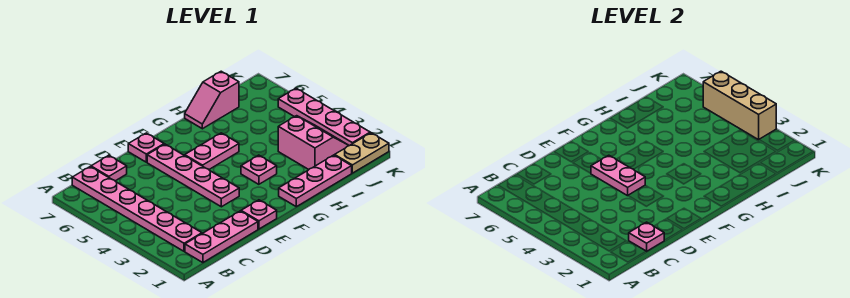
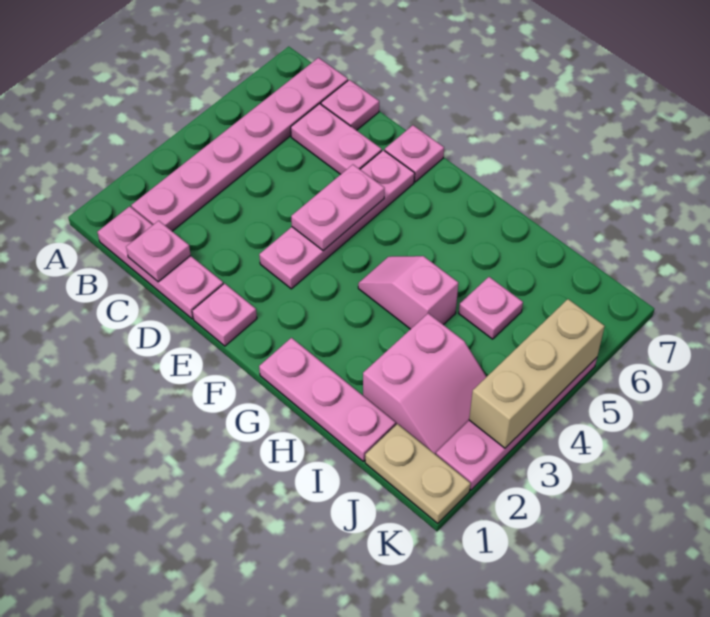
pink plate F5:G5 level 1 -> pink plate C6:D6 level 1
pink plate G3 level 1 -> pink plate I5 level 1
pink slope H7:I7 level 1 top I -> pink slope G4:H4 level 1 top H

